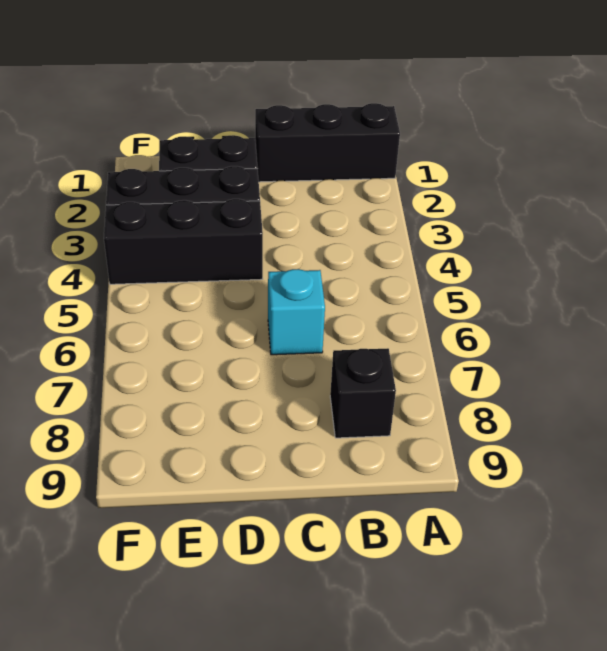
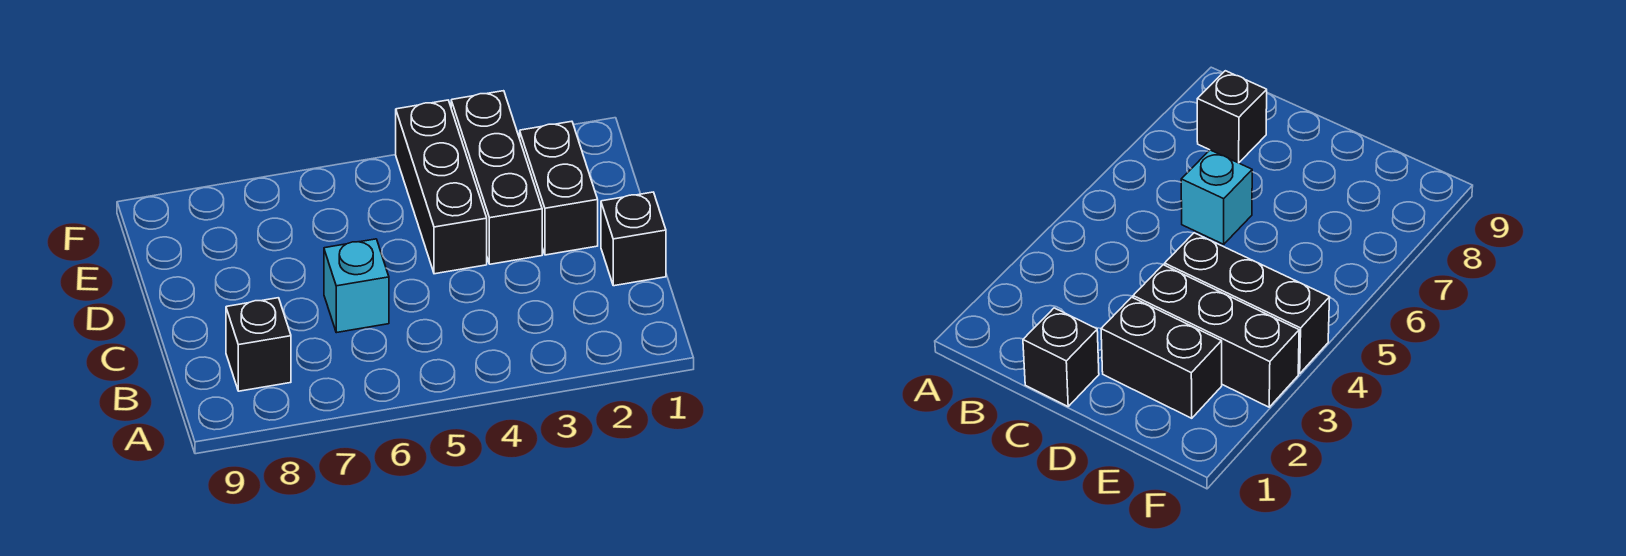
black brick A1:C1 level 1 -> black brick C1 level 1

